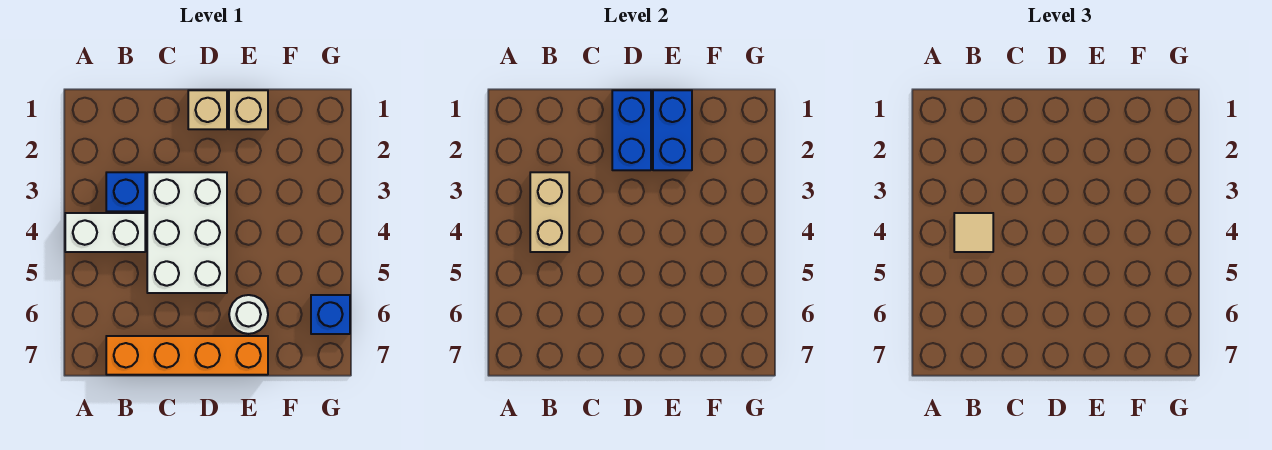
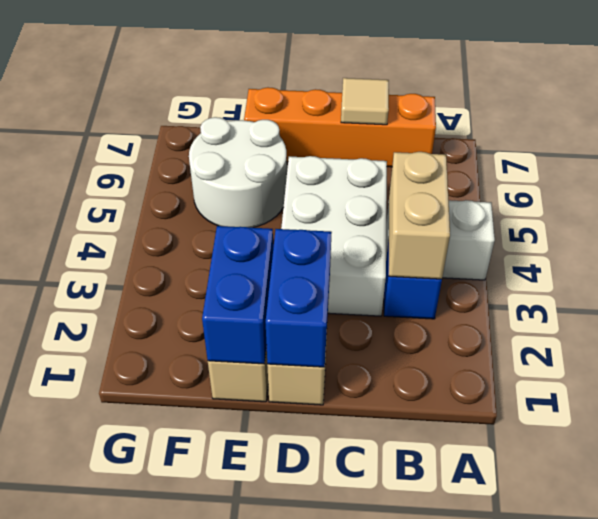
tan tile B4 level 3 -> tan tile C7 level 2
white round brick E6 level 1 -> white round brick E5:F6 level 1
blue brick G6 level 1 -> none

